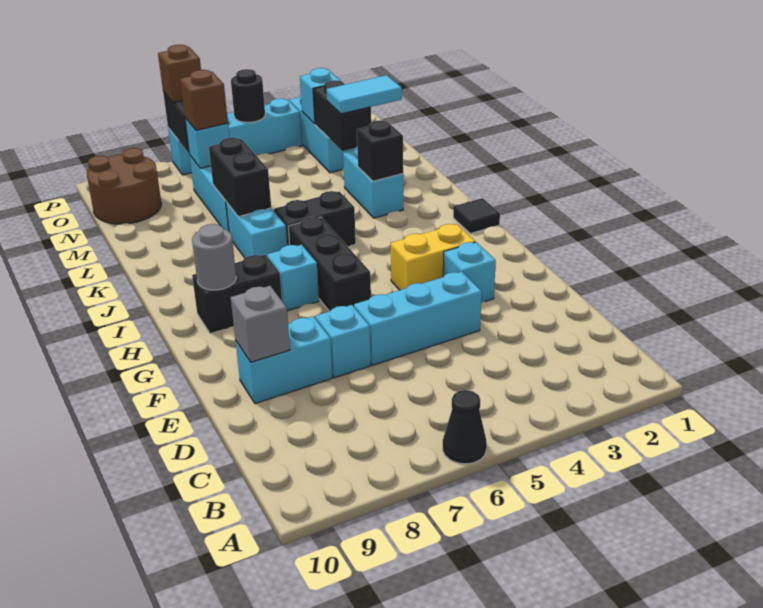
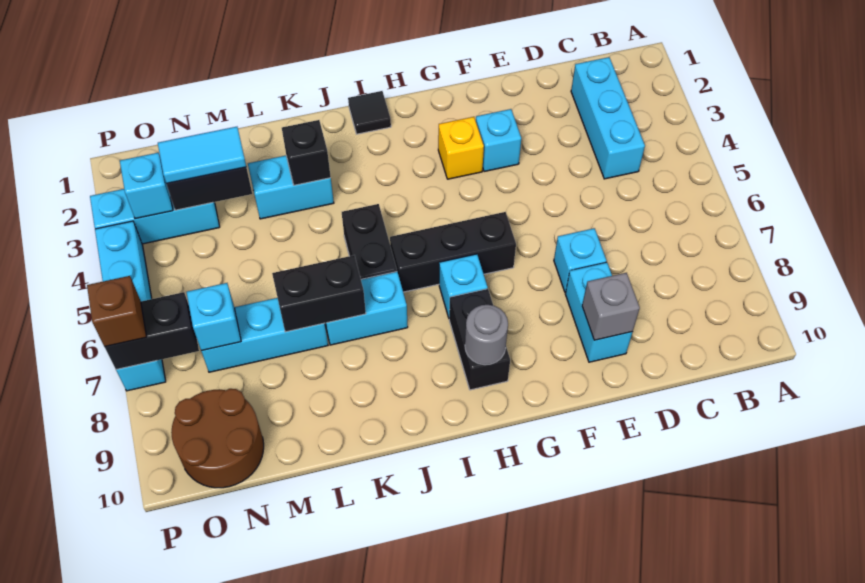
black cone A6 level 1 -> none
cyan brick E4:E6 level 1 -> cyan brick C2:C4 level 1
yellow brick G3:G4 level 1 -> yellow brick G3 level 1
cyan tile M2:M3 level 3 -> cyan tile M3:N3 level 3
brown brick N7 level 3 -> none
black round brick P5 level 2 -> none

